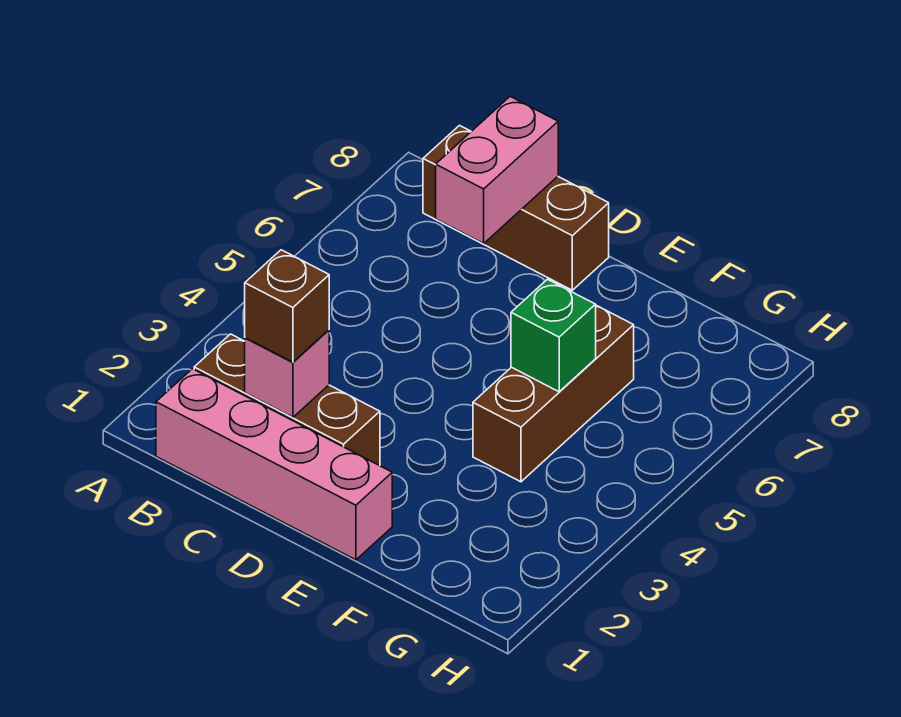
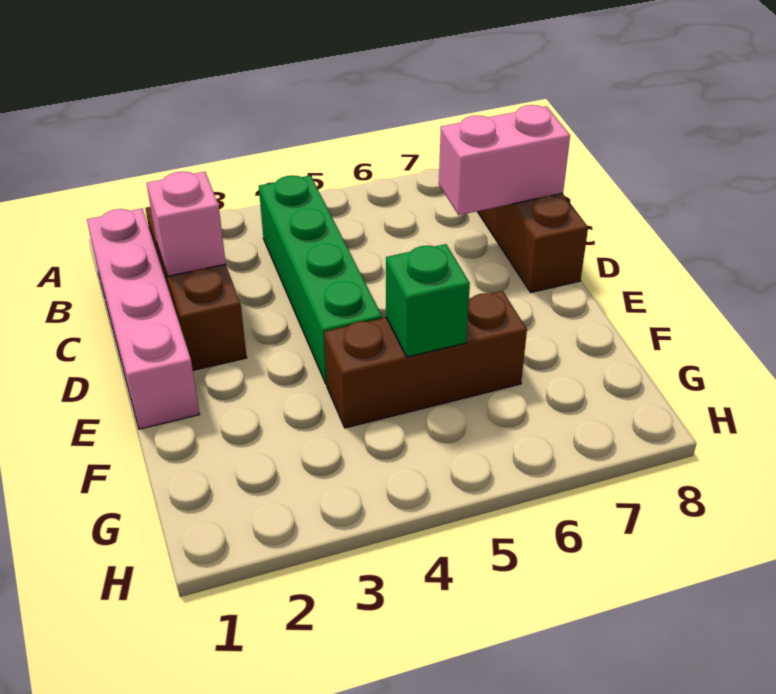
none -> green brick B4:E4 level 1
brown brick C2 level 3 -> none

